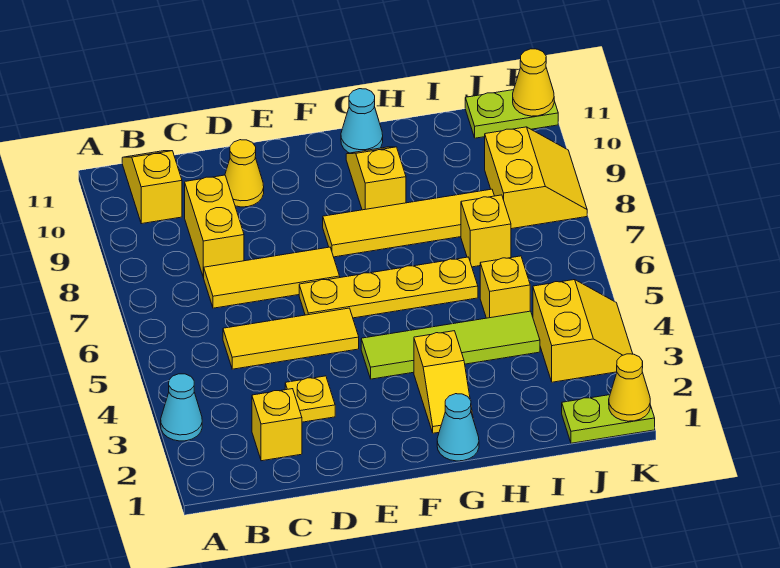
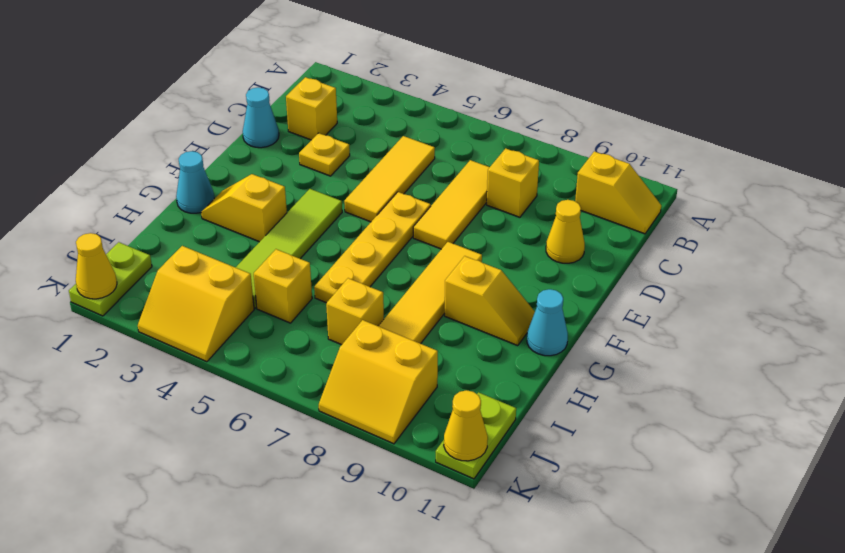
cyan cone A3 level 1 -> cyan cone D1 level 1
yellow brick C8:C9 level 1 -> yellow brick C8 level 1

